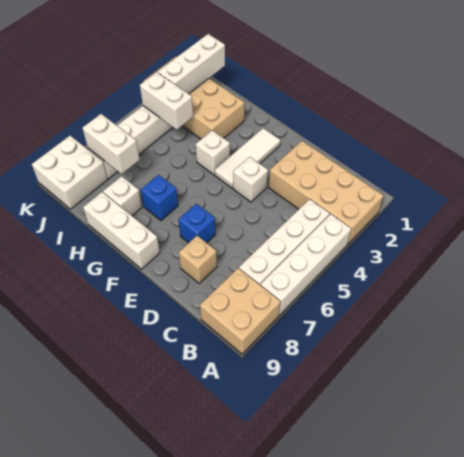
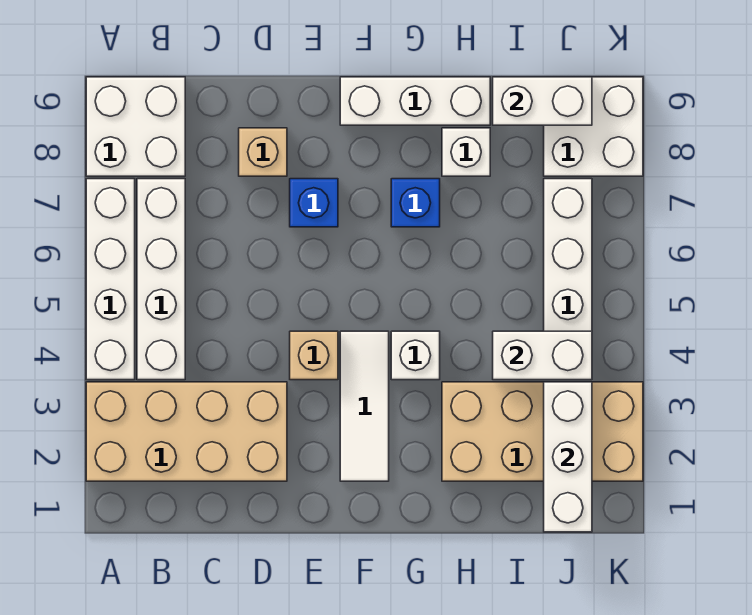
tan brick A8:B9 level 1 -> white brick A8:B9 level 1
white brick E4 level 1 -> tan brick E4 level 1
white brick I7:J7 level 2 -> white brick I9:J9 level 2

